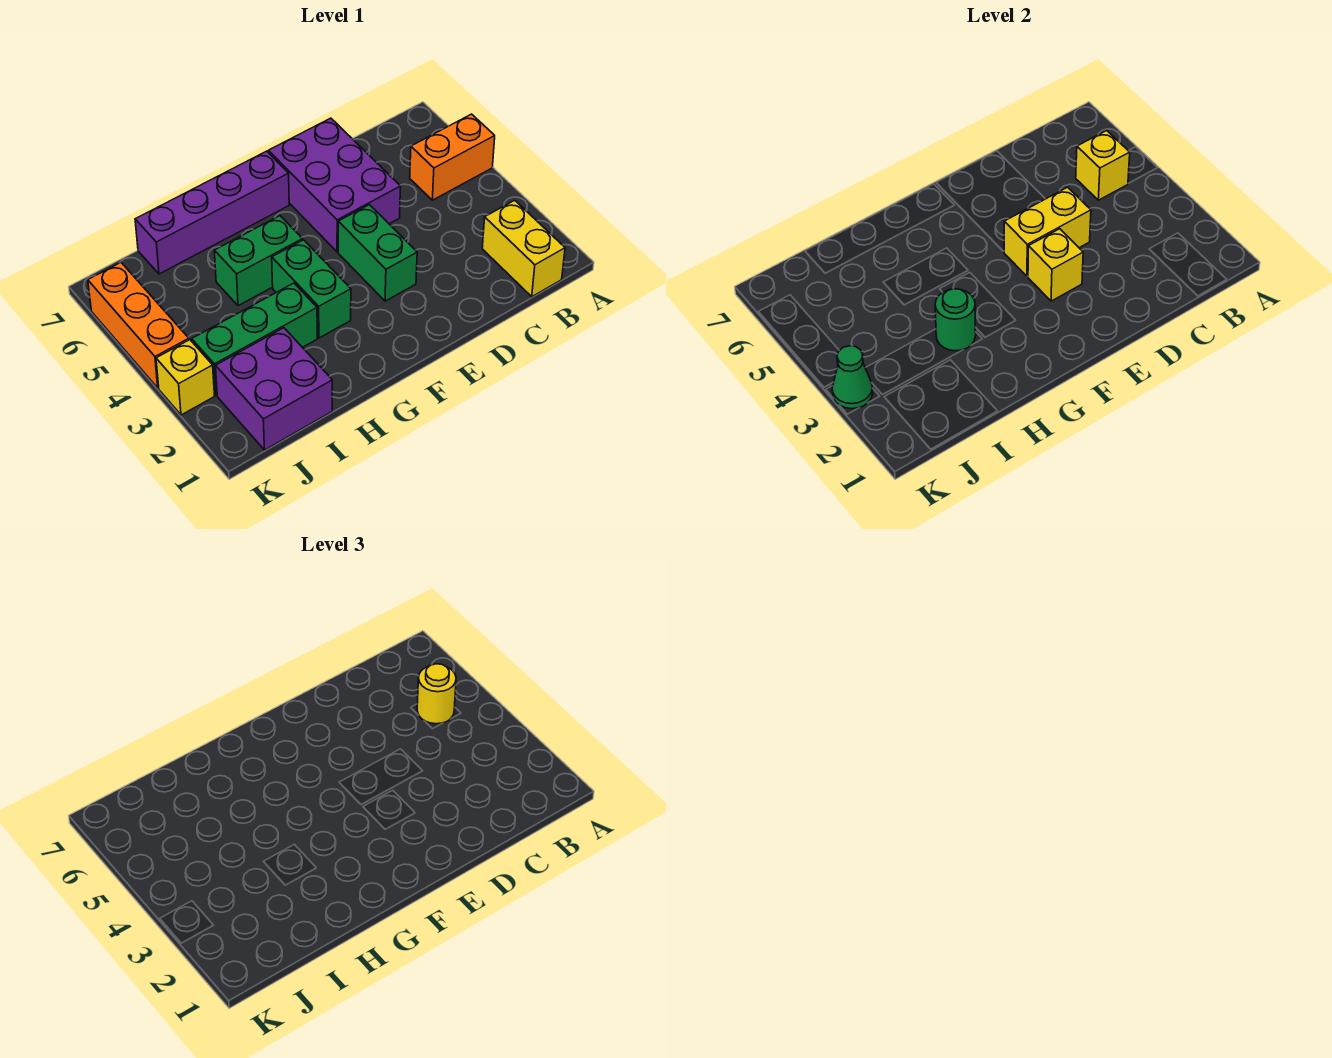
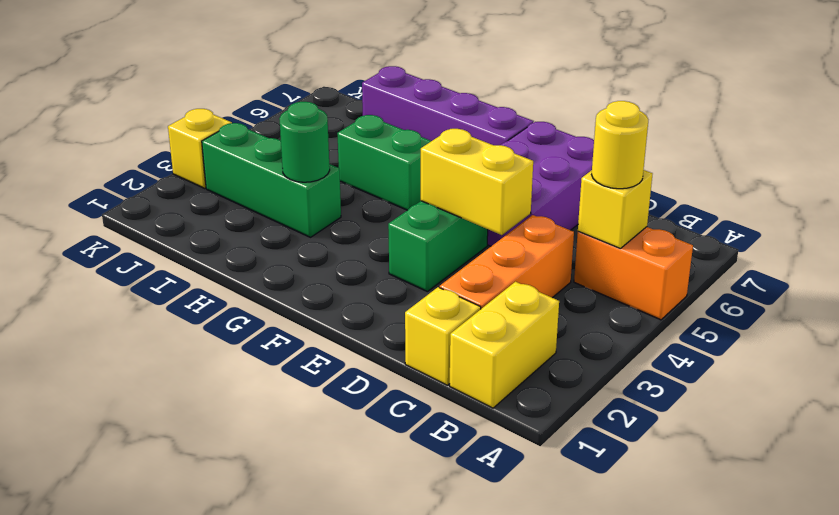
yellow brick E3 level 2 -> yellow brick C1 level 1
green brick G3:G4 level 1 -> none
purple brick I1:J2 level 1 -> none
green cone K3 level 2 -> none
orange brick K4:K6 level 1 -> orange brick C2:C4 level 1

